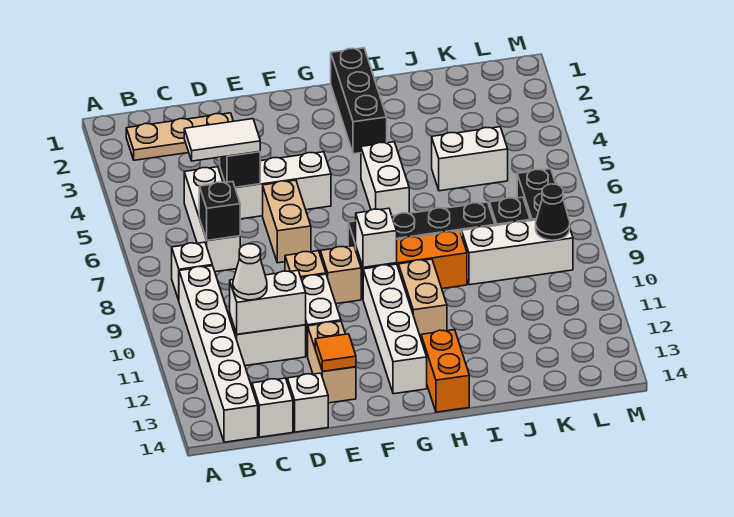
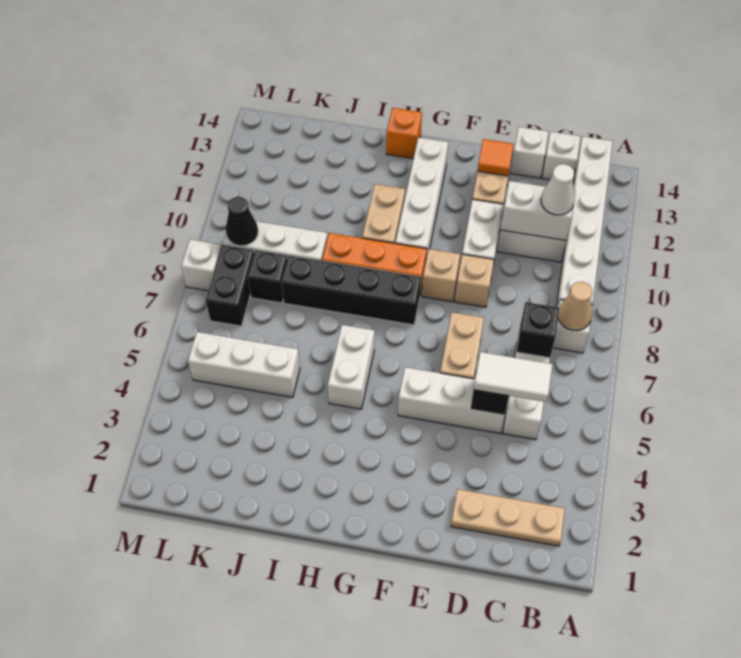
none -> tan cone B8 level 2
white brick G9 level 2 -> white brick M8 level 1
black brick H1:H3 level 1 -> none
orange brick H13:H14 level 1 -> orange brick H14 level 1
white brick J5:K5 level 1 -> white brick J5:L5 level 1

